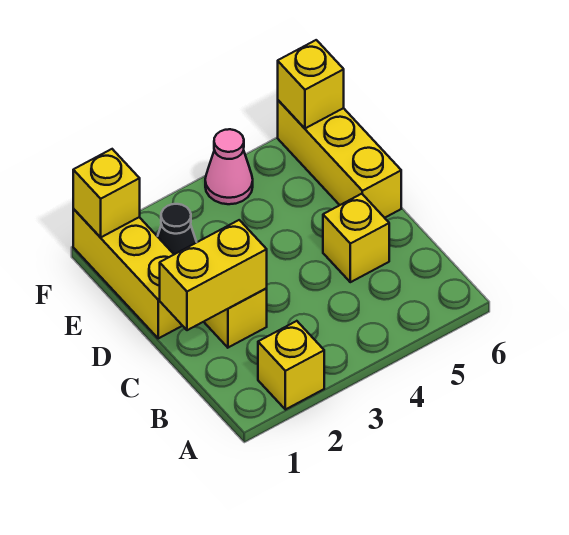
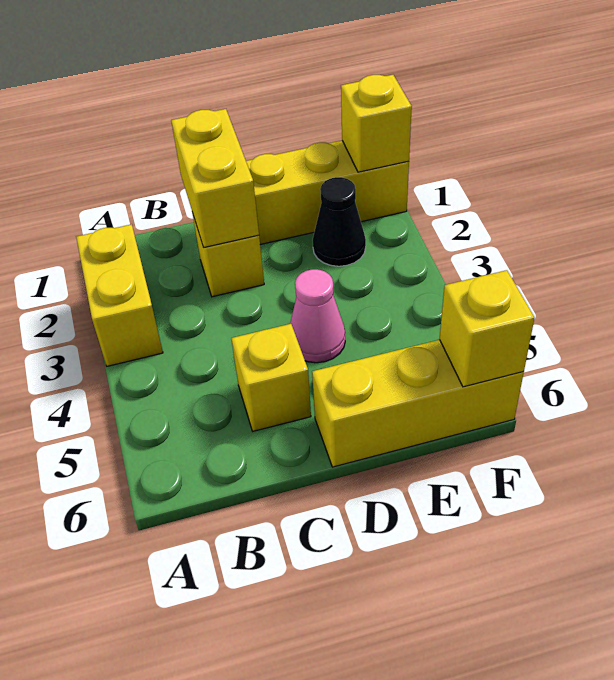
yellow brick A2 level 1 -> yellow brick A2:A3 level 1
pink cone F4 level 1 -> pink cone D4 level 1

